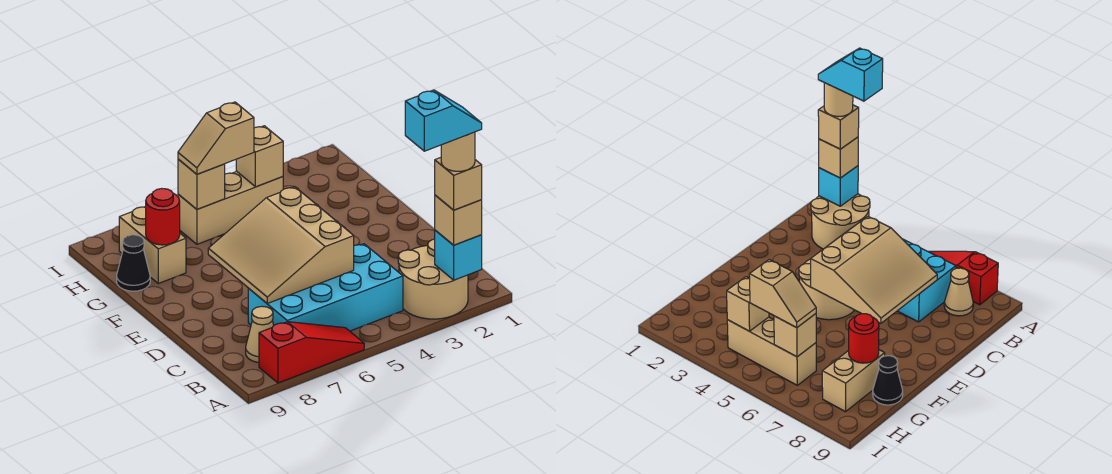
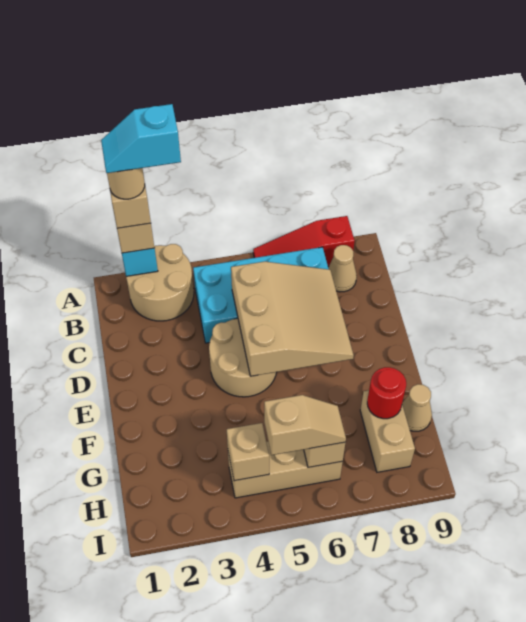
black cone G9 level 1 -> tan cone G9 level 1

